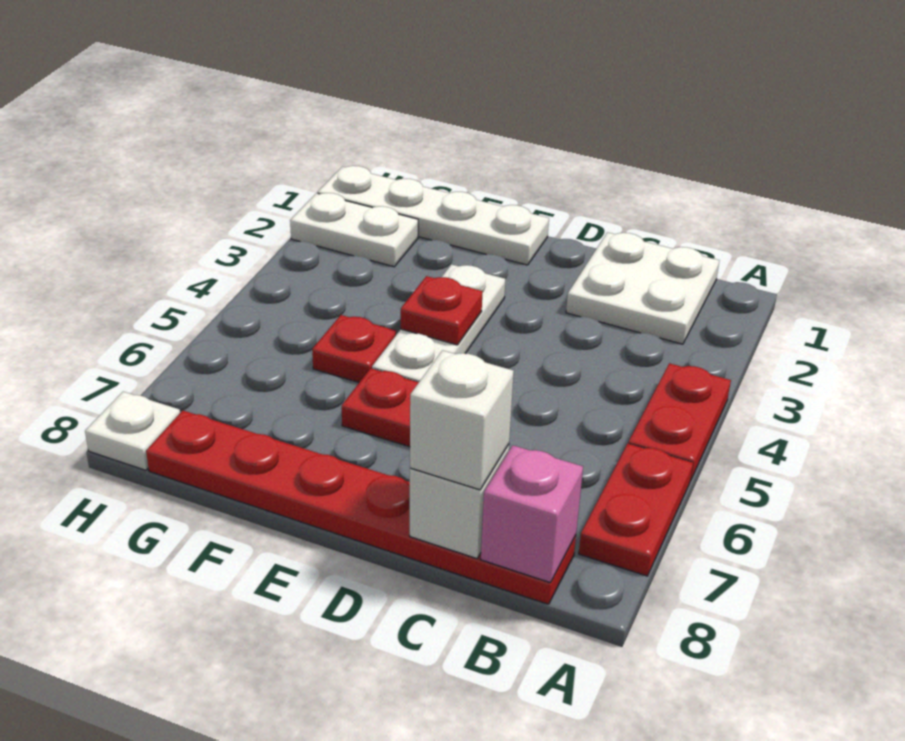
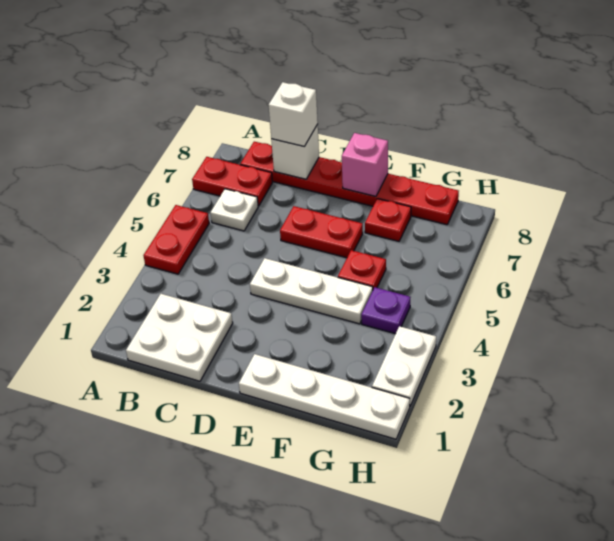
red plate A6:A7 level 1 -> red plate A7:B7 level 1
pink brick B8 level 2 -> pink brick E8 level 2
white plate E3:E5 level 1 -> white plate D4:F4 level 1
red plate E4 level 2 -> red plate F7 level 1
white plate G2:H2 level 1 -> white plate H2:H3 level 1
none -> purple plate G4 level 1
white plate H8 level 1 -> white plate B6 level 1

